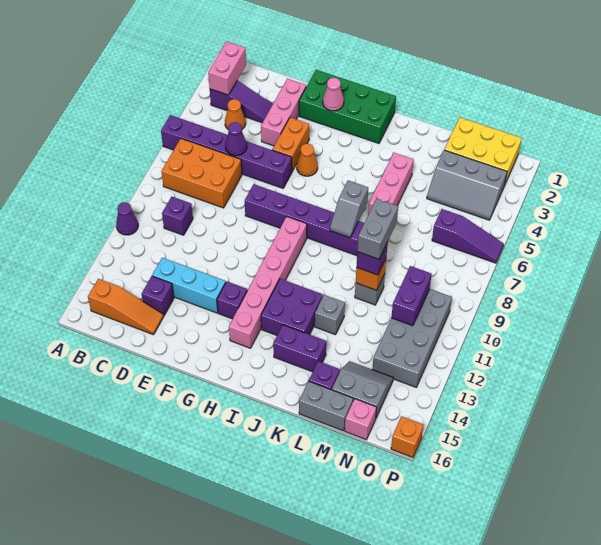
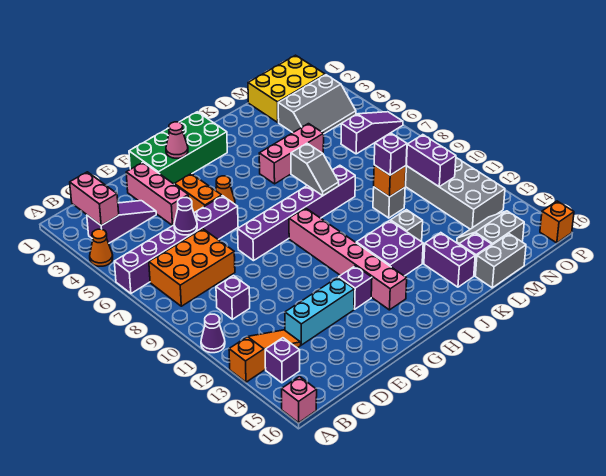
orange slope B15:D15 level 1 top B -> orange slope A13:C13 level 1 top A
orange cone C4 level 1 -> orange cone A4 level 1
purple brick D14 level 1 -> purple brick B14 level 1
purple brick J14:K14 level 1 -> purple brick K14:K15 level 1
pink brick K4:K6 level 1 -> pink brick J5:L5 level 1
grey brick L9:L10 level 4 -> none
pink brick N16 level 1 -> pink brick A16 level 1

